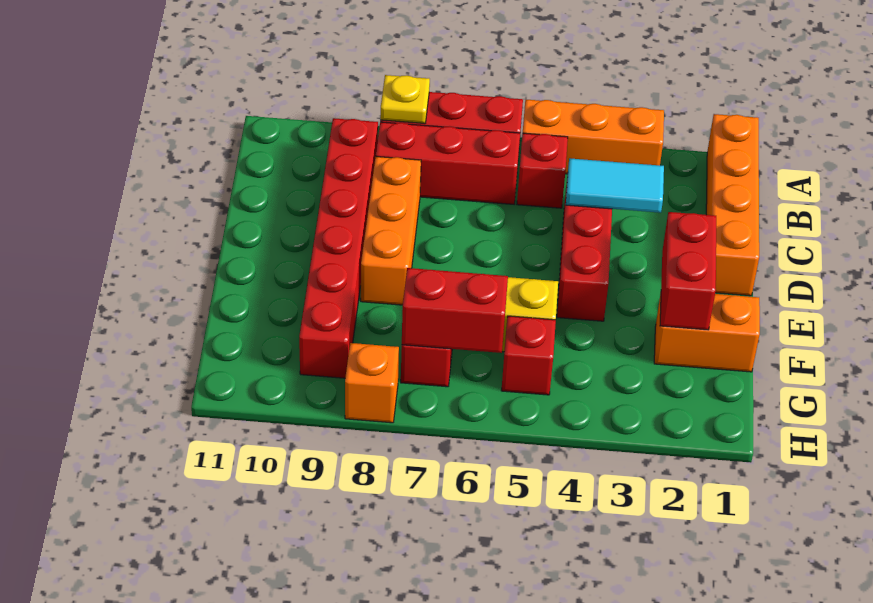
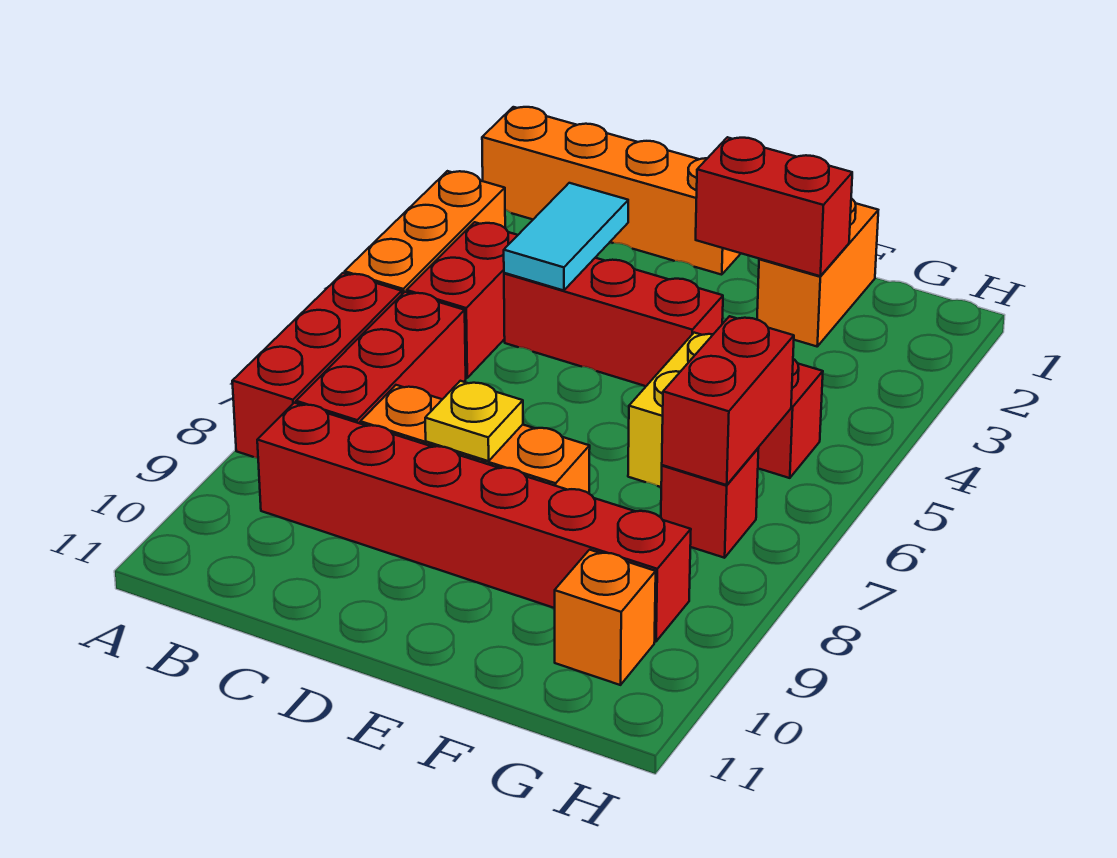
yellow plate A8 level 2 -> yellow plate D8 level 2
red brick B5 level 1 -> red brick B4:B5 level 1
orange brick H8 level 1 -> orange brick G10 level 1

